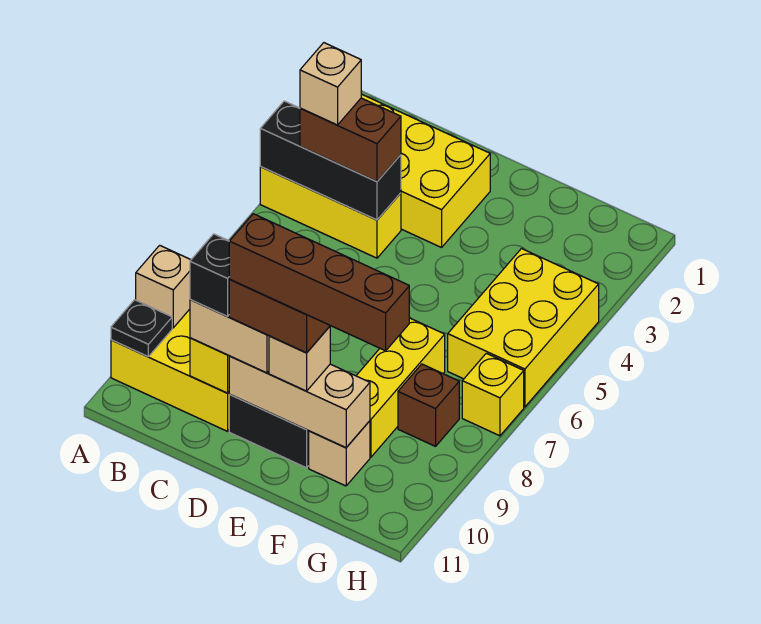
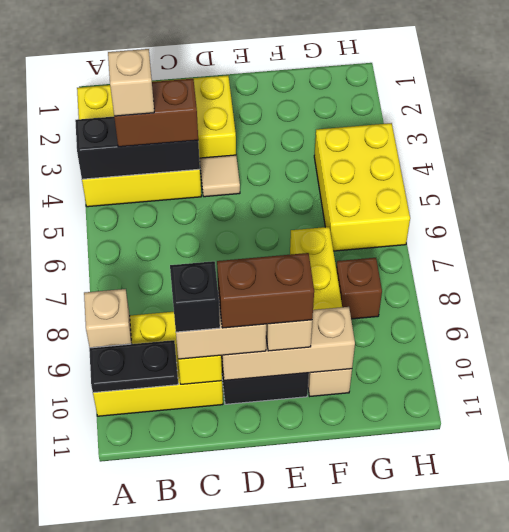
black plate A10 level 2 -> black plate A10:B10 level 2
none -> tan tile D4 level 1
brown brick D10:G10 level 5 -> none
yellow brick H7 level 1 -> none

